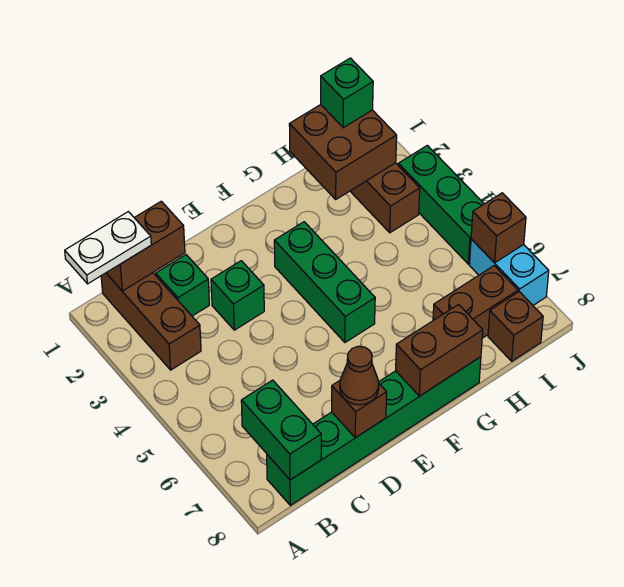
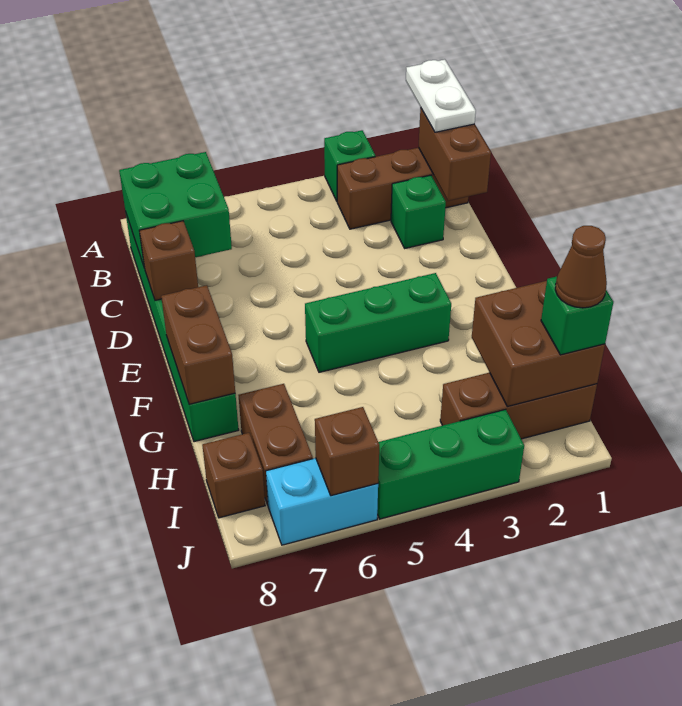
green brick B7:B8 level 2 -> green brick B7:C8 level 2
green brick D3 level 1 -> green brick A3 level 1
brown cone D8 level 3 -> brown cone I1 level 4

